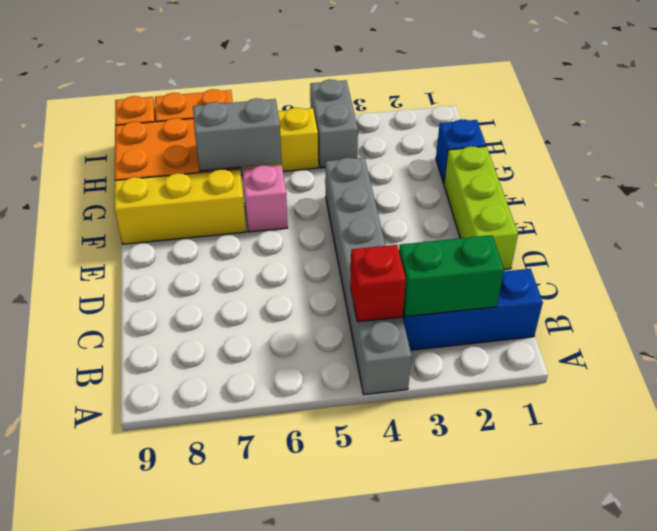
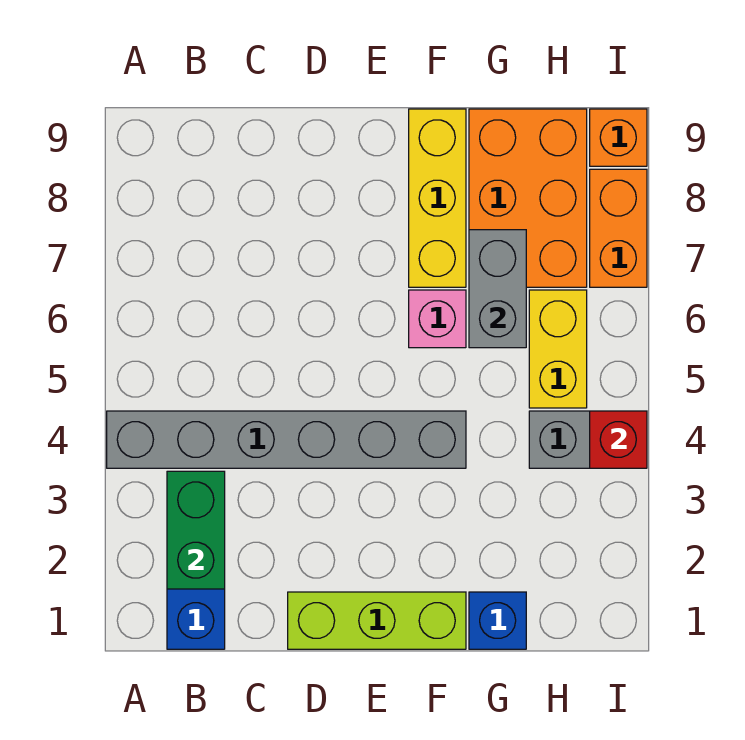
red brick B4 level 2 -> red brick I4 level 2

